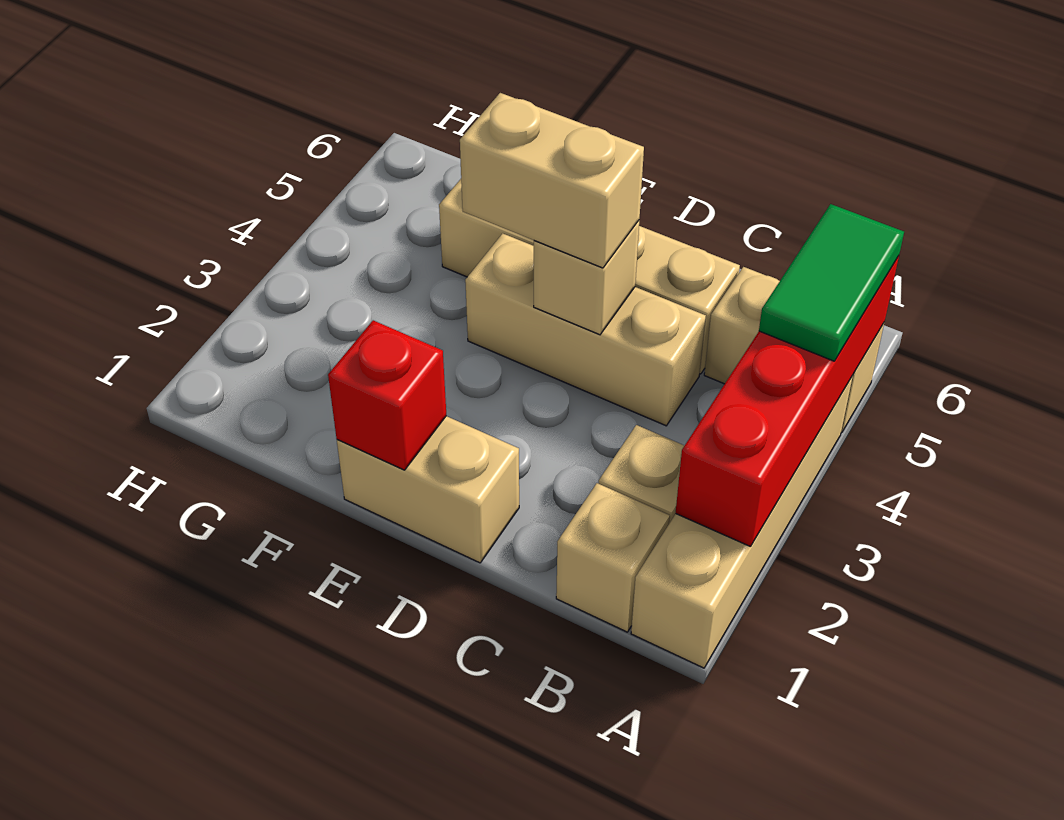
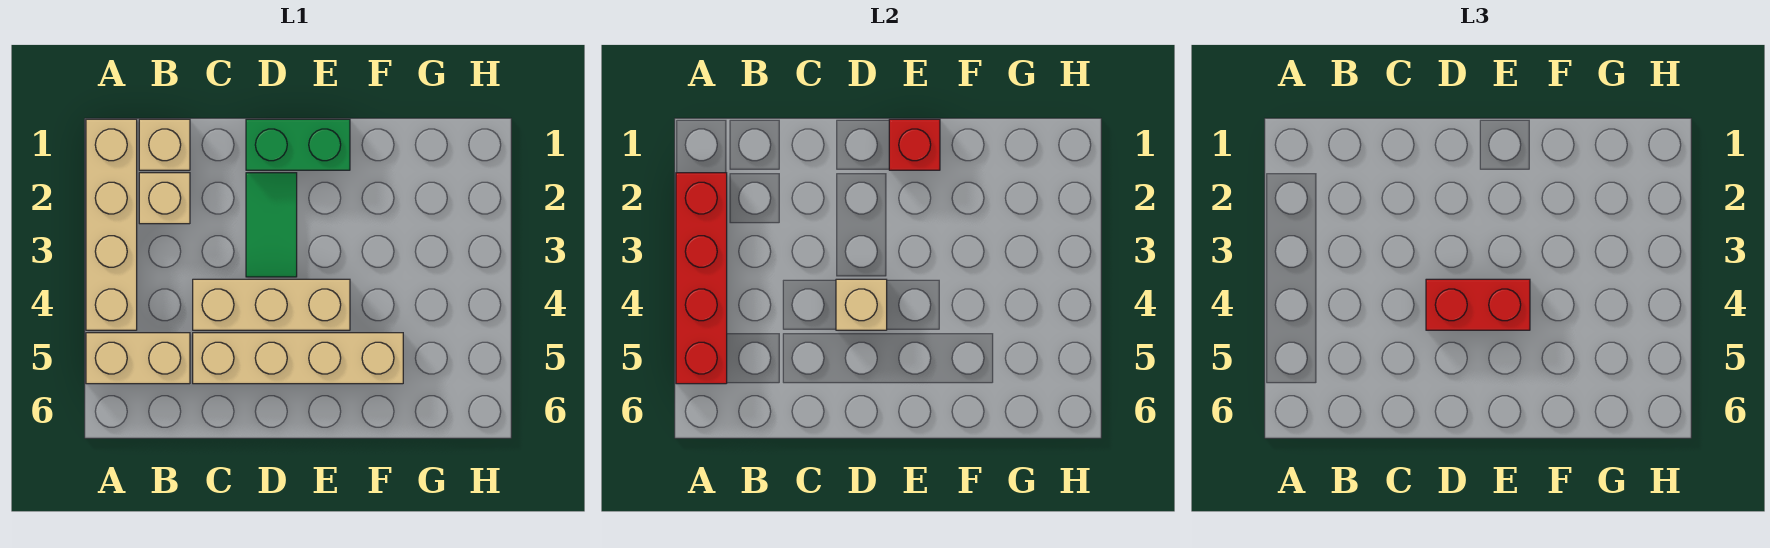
green tile A4:A5 level 3 -> green tile D2:D3 level 1
tan brick D1:E1 level 1 -> green brick D1:E1 level 1
tan brick D4:E4 level 3 -> red brick D4:E4 level 3

